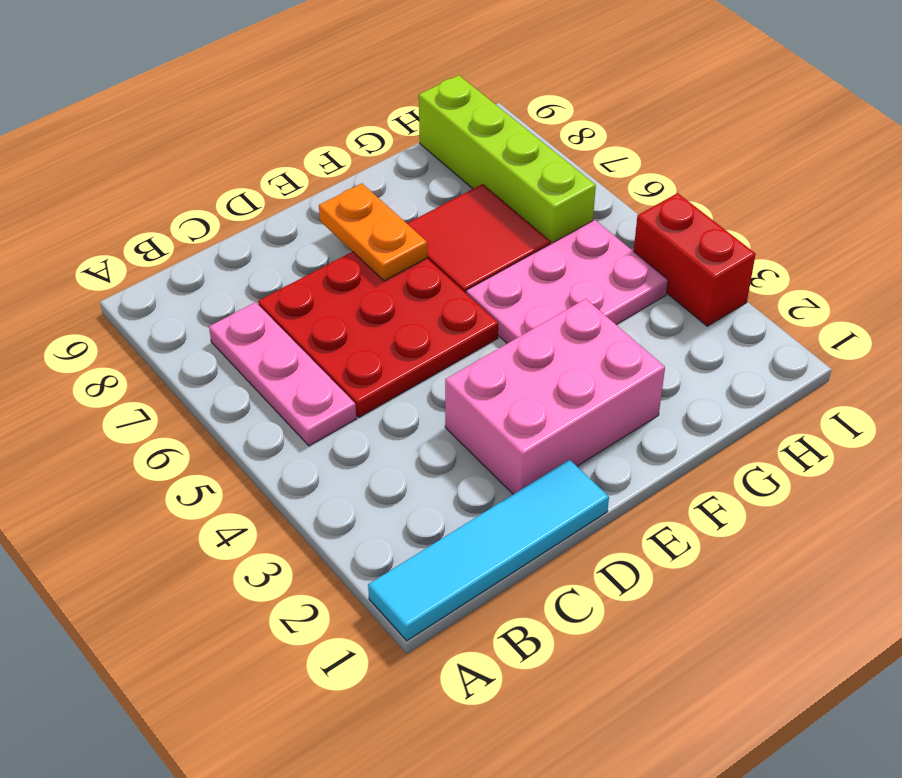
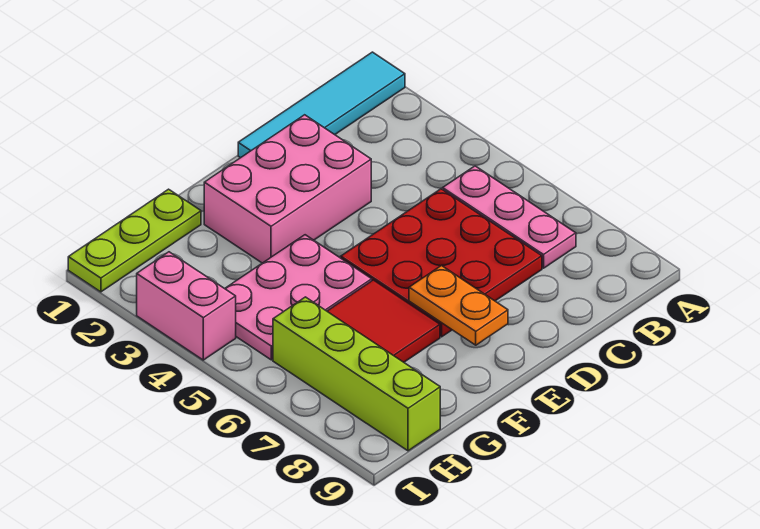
none -> lime plate G1:I1 level 1
red brick I3:I4 level 1 -> pink brick I3:I4 level 1

